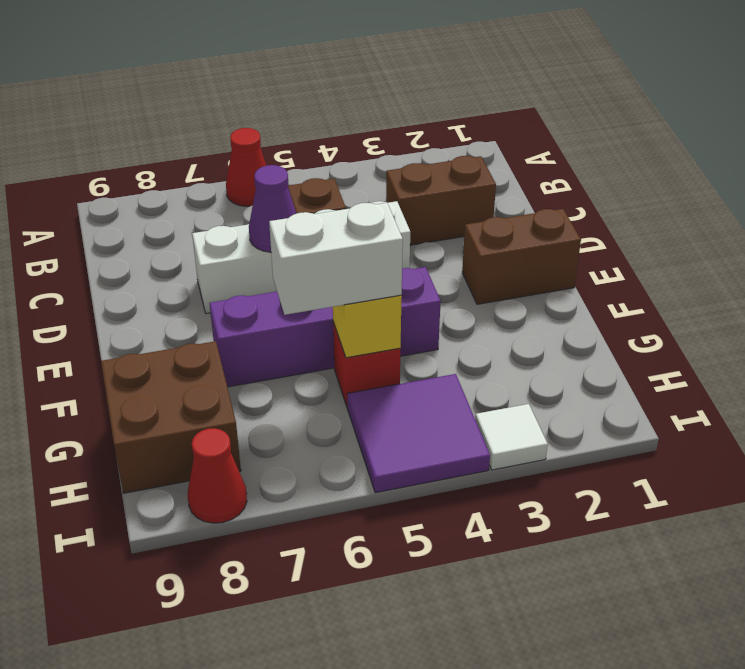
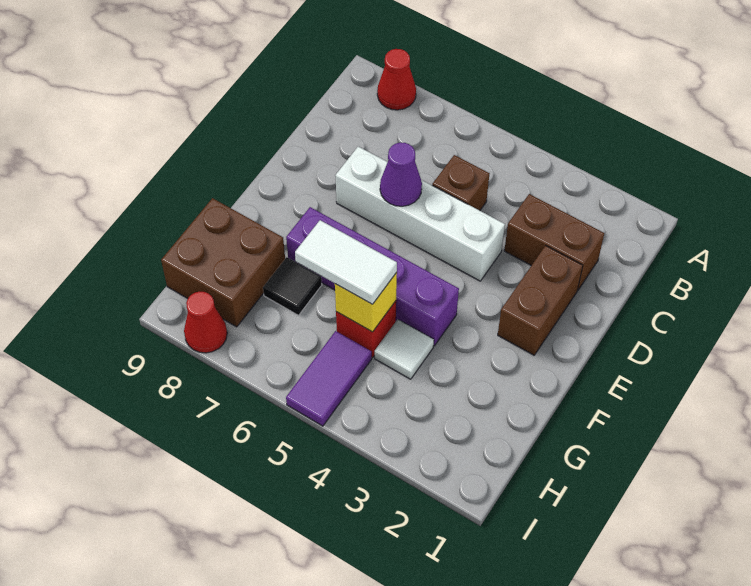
red cone A6 level 1 -> red cone A8 level 1
brown brick E1:E2 level 1 -> brown brick D2:E2 level 1
white brick G5:G6 level 3 -> white tile G5:G6 level 3
none -> black tile G7 level 1
purple tile H4:I5 level 1 -> purple tile H5:I5 level 1
white tile I3 level 1 -> white tile G4 level 1

